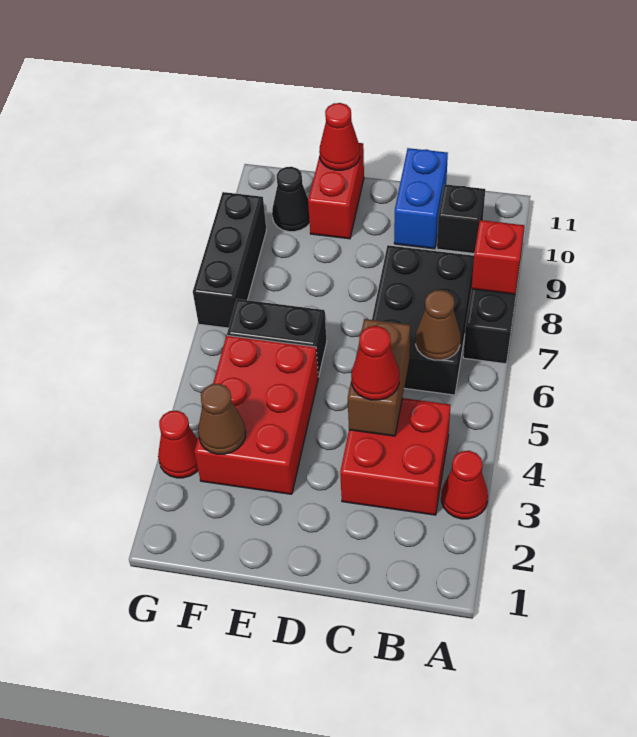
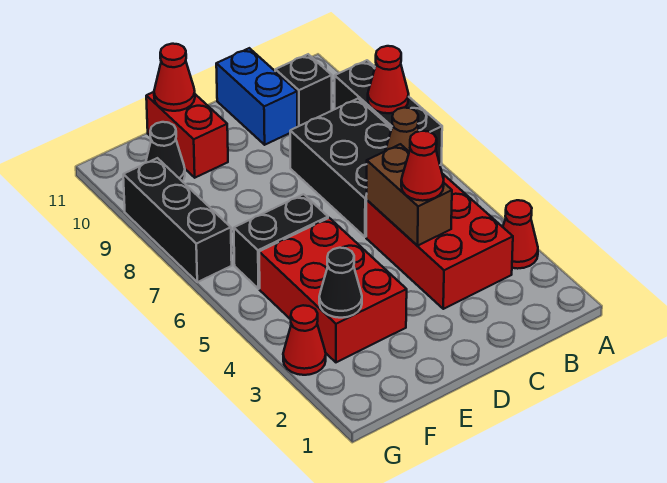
red brick A8 level 2 -> red cone A8 level 2
red brick B3:C4 level 1 -> red brick B3:C5 level 1
brown cone F3 level 2 -> black cone F3 level 2

